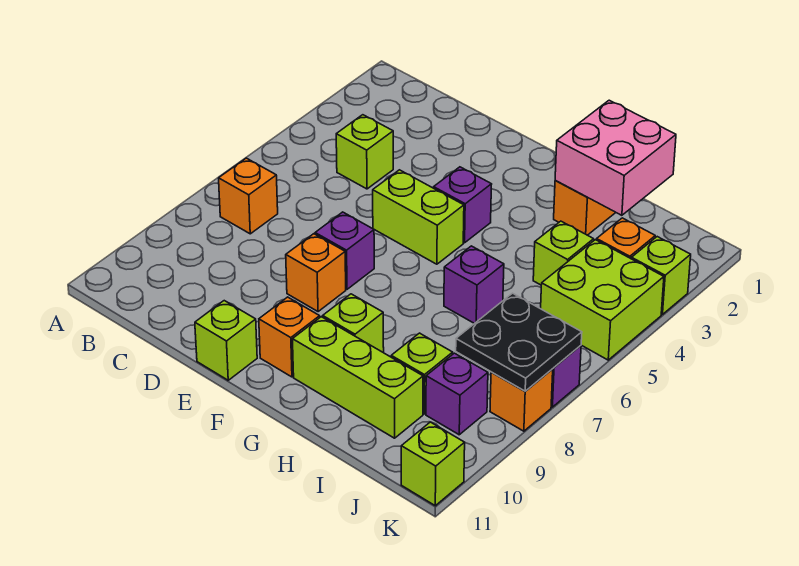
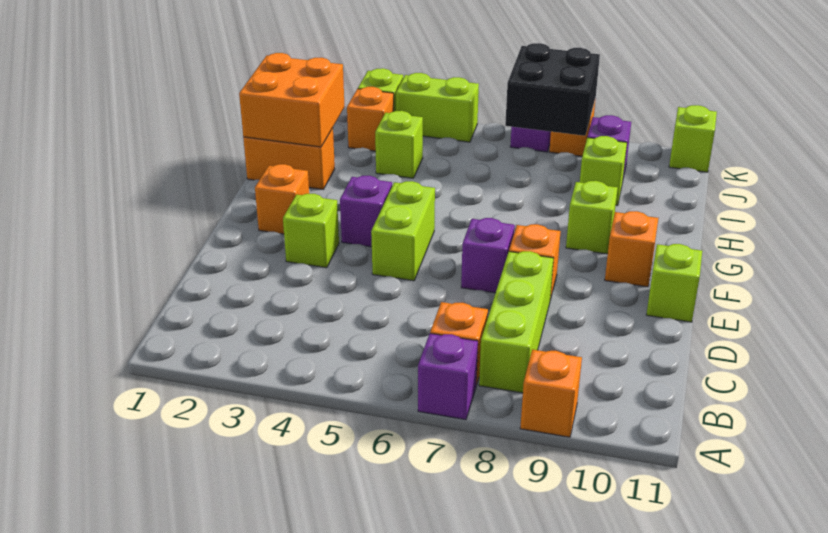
none -> orange brick A9 level 1
lime brick C4 level 1 -> lime brick E3 level 1
none -> orange brick F2 level 1
lime brick G10:I10 level 1 -> lime brick B8:D8 level 1
pink brick H1:I2 level 2 -> orange brick H1:I2 level 2
purple brick H6 level 1 -> purple brick A7 level 1
lime brick J4:K5 level 1 -> lime brick K4:K5 level 1
black plate J7:K8 level 2 -> black brick J7:K8 level 2

